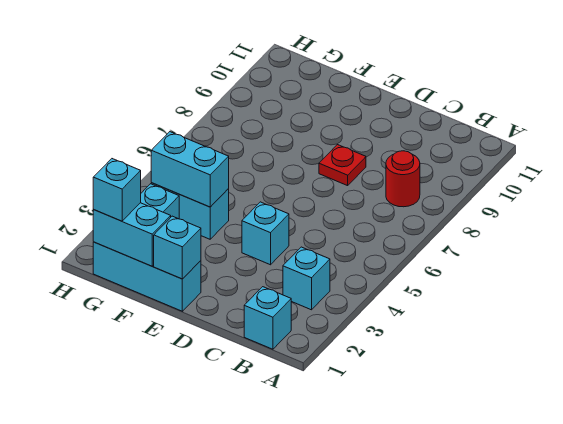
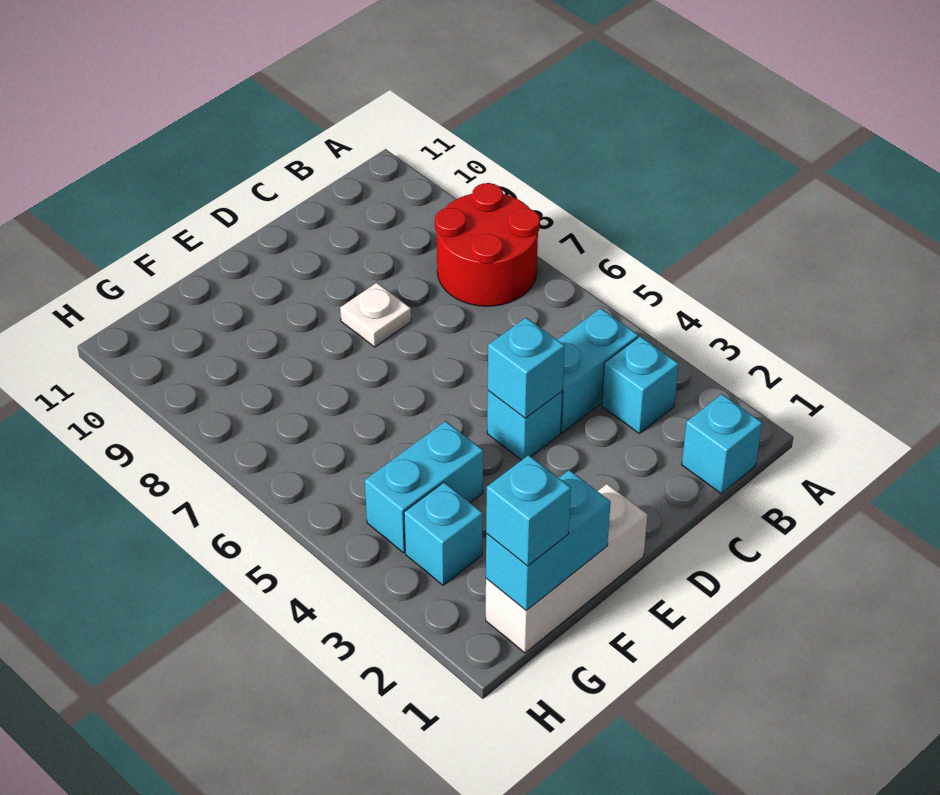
red round brick B8 level 1 -> red round brick A7:B8 level 1
red plate D8 level 1 -> white plate D8 level 1
cyan brick E1:G1 level 1 -> white brick E1:G1 level 1
cyan brick E1 level 2 -> cyan brick D4 level 2
cyan brick F4:G4 level 2 -> cyan brick B4:C4 level 1

